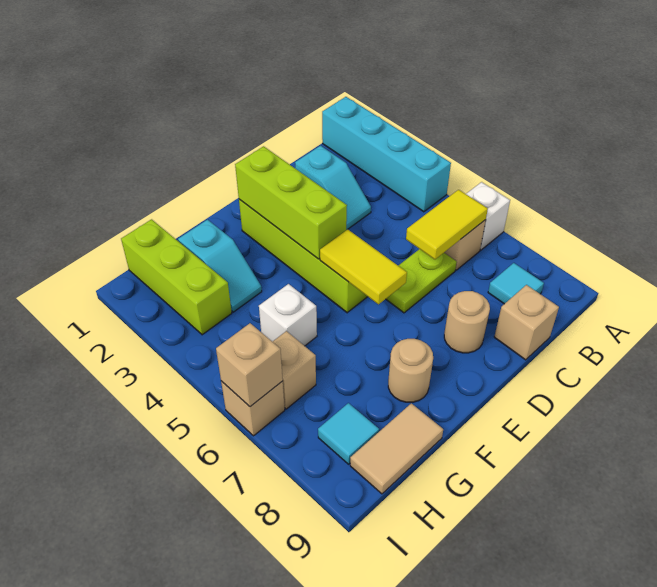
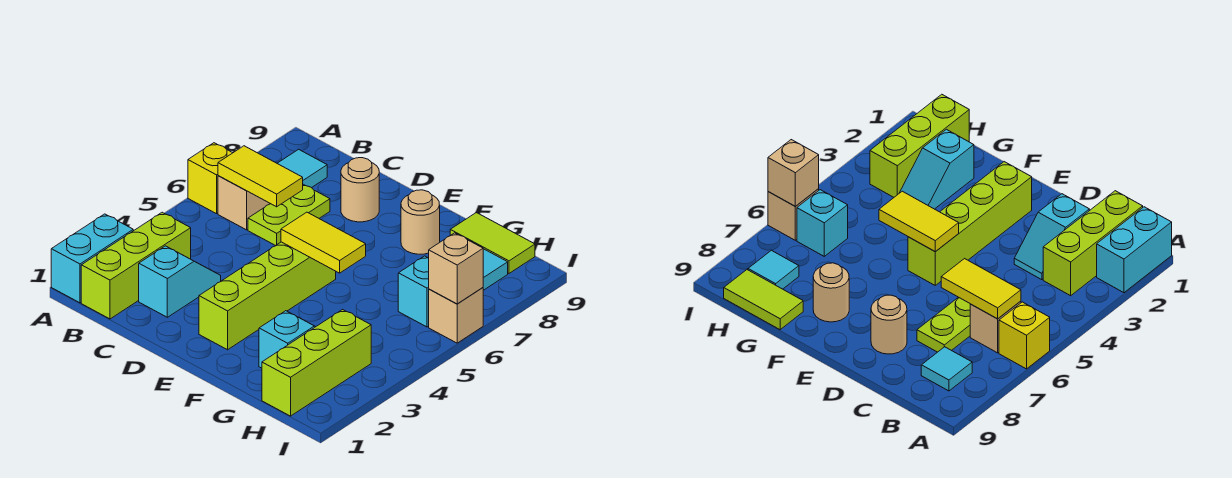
cyan brick A1:A4 level 1 -> cyan brick A1:A2 level 1
white brick A6 level 1 -> yellow brick A6 level 1
lime plate C6:D6 level 1 -> lime plate C6:C7 level 1
tan brick C9 level 1 -> none
lime brick E2:E4 level 2 -> lime brick B1:B3 level 1
yellow tile E5:E6 level 2 -> yellow tile E5:F5 level 2
white brick G5 level 1 -> none
tan tile G9:H9 level 1 -> lime tile G9:H9 level 1
tan brick H6 level 1 -> cyan brick H6 level 1

